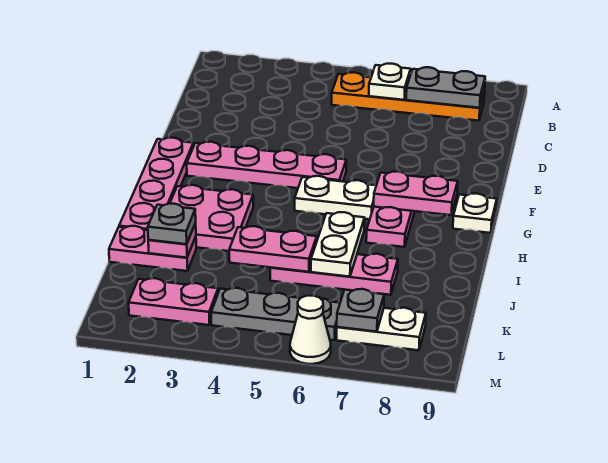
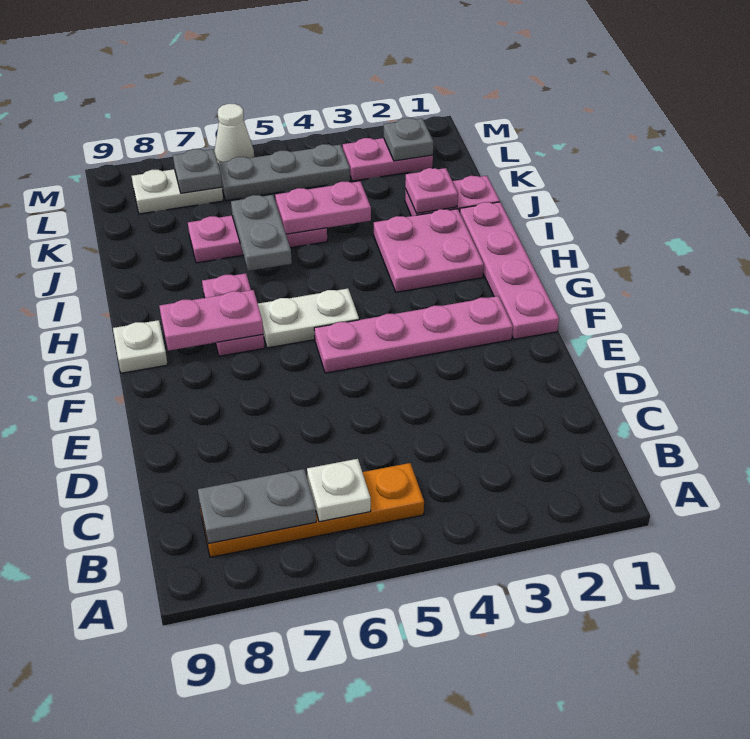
white plate I6:J6 level 2 -> grey plate I6:J6 level 2
grey plate J2 level 3 -> grey plate L2 level 2

